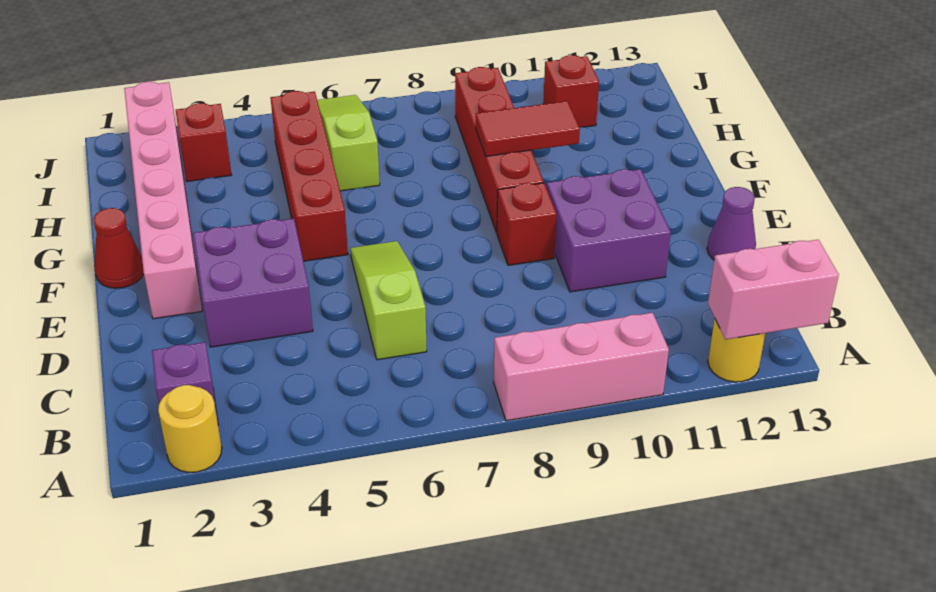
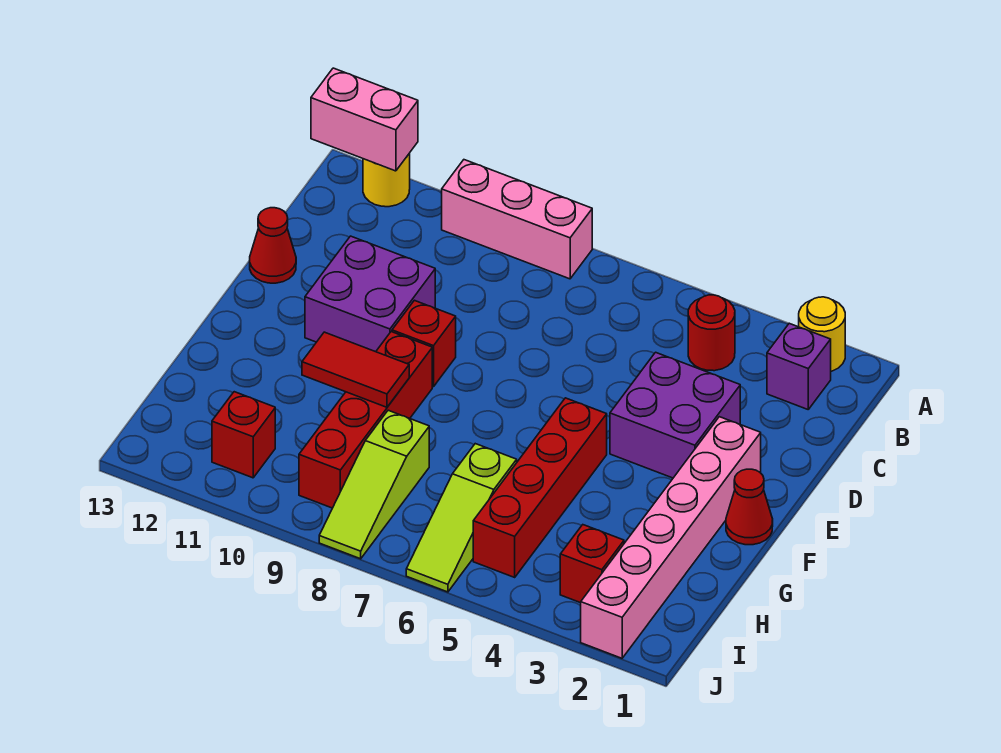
none -> red round brick B4 level 1
lime slope C6:E6 level 1 top C -> lime slope H8:J8 level 1 top H
purple cone D13 level 1 -> red cone D13 level 1

